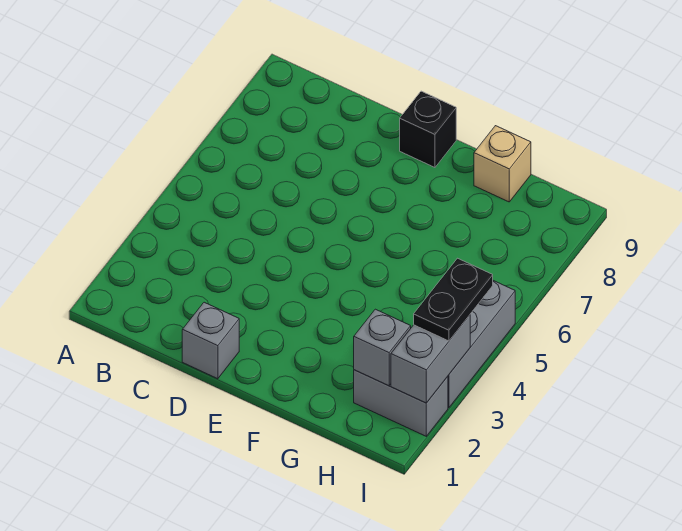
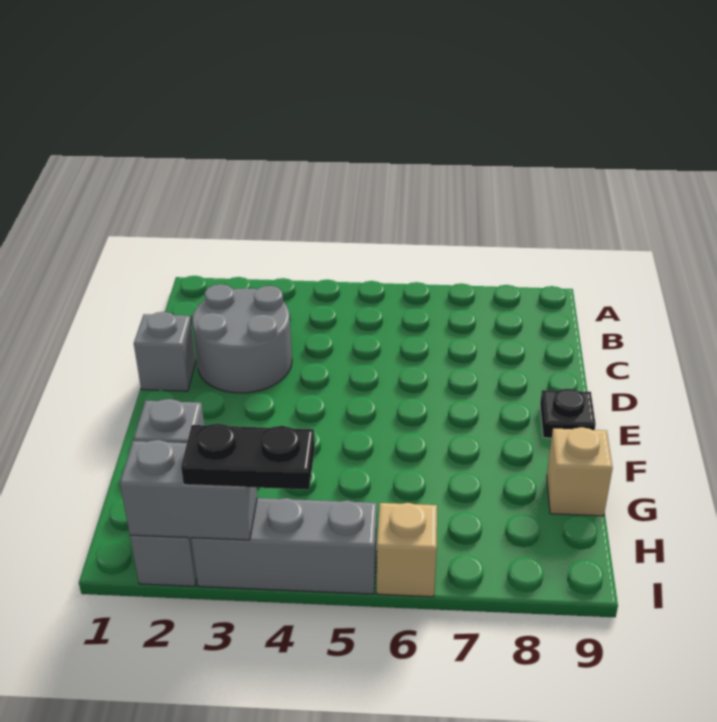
none -> grey round brick C2:D3 level 1
black brick E9 level 1 -> black plate E9 level 1
none -> tan brick I6 level 1

